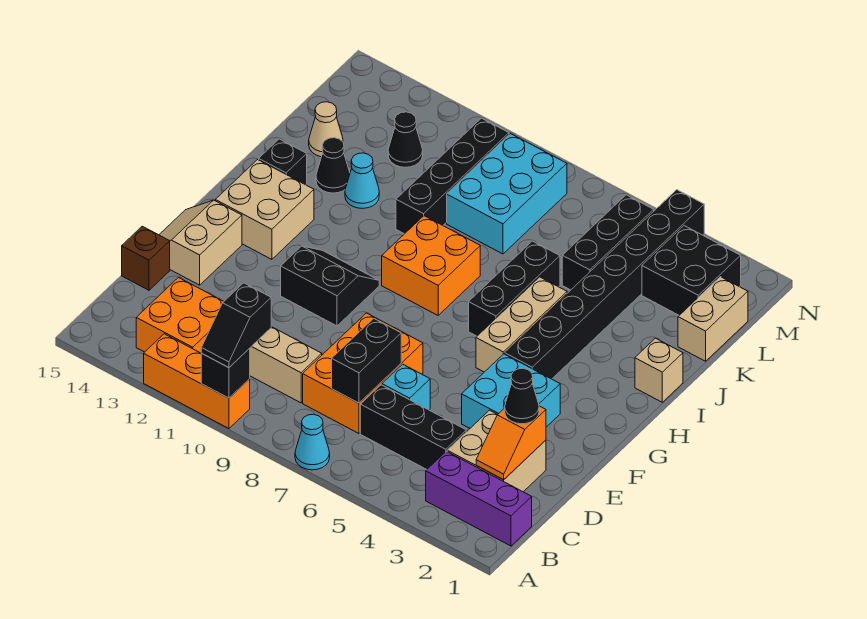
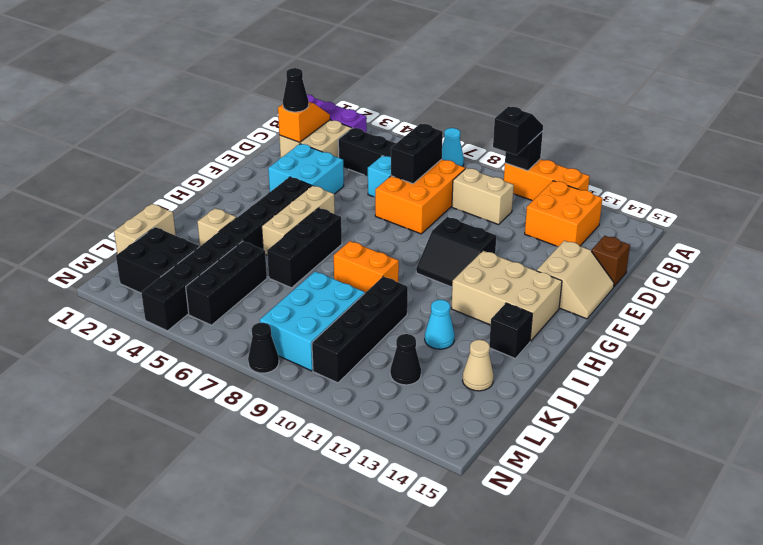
tan brick G13:H14 level 1 -> tan brick G12:H14 level 1
orange brick H8:I9 level 1 -> orange brick I8:I9 level 1
tan brick I1 level 1 -> tan brick J3 level 1
black cone J13 level 1 -> black cone N8 level 1

